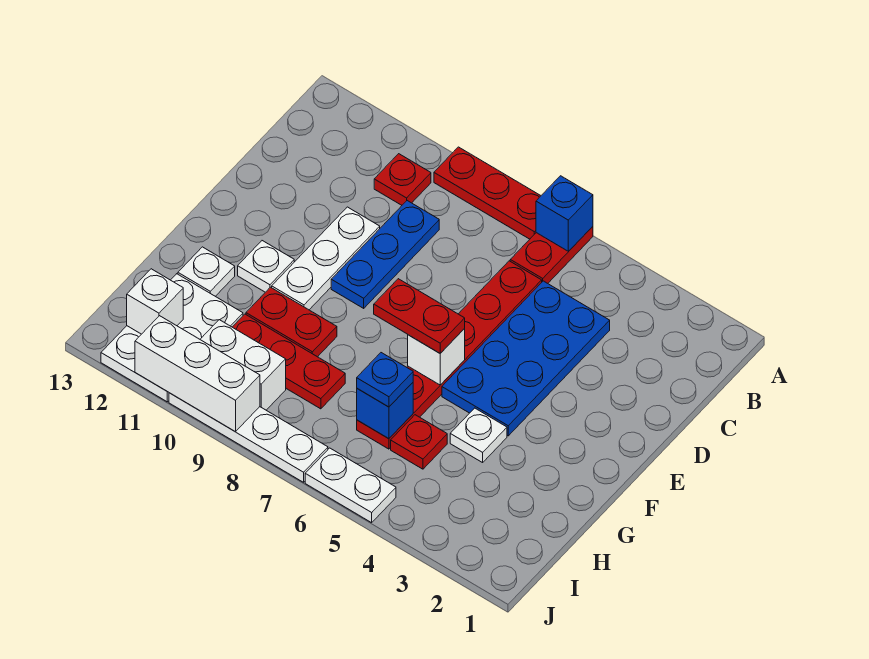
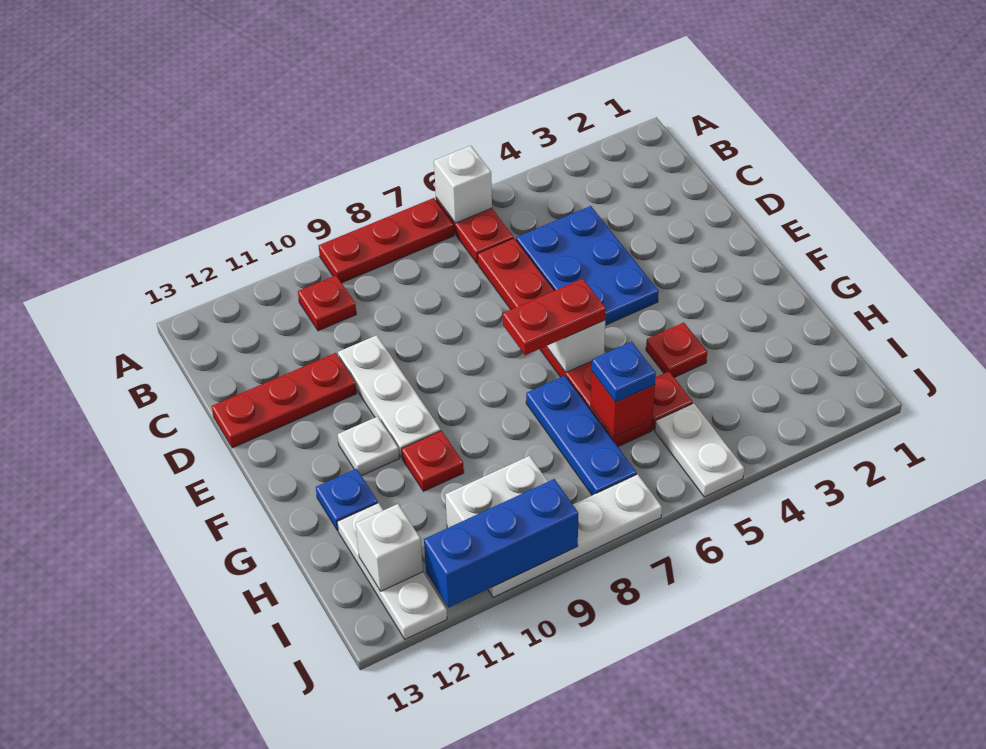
blue brick A6 level 2 -> white brick A6 level 2
blue plate C4:F5 level 1 -> blue plate C4:E5 level 1
blue plate C9:E9 level 1 -> blue plate G7:I7 level 1
white plate G4 level 1 -> red plate G4 level 1
red plate G9:G10 level 1 -> red plate G10 level 1
white plate G12 level 1 -> blue plate G12 level 1
blue brick H6 level 2 -> red brick H6 level 2
red plate H8:H10 level 1 -> red plate D11:D13 level 1
white plate H11:J12 level 1 -> white plate H12:J12 level 1
white plate J5:J6 level 1 -> white plate I5:J5 level 1
white brick J9:J11 level 2 -> blue brick J9:J11 level 2

